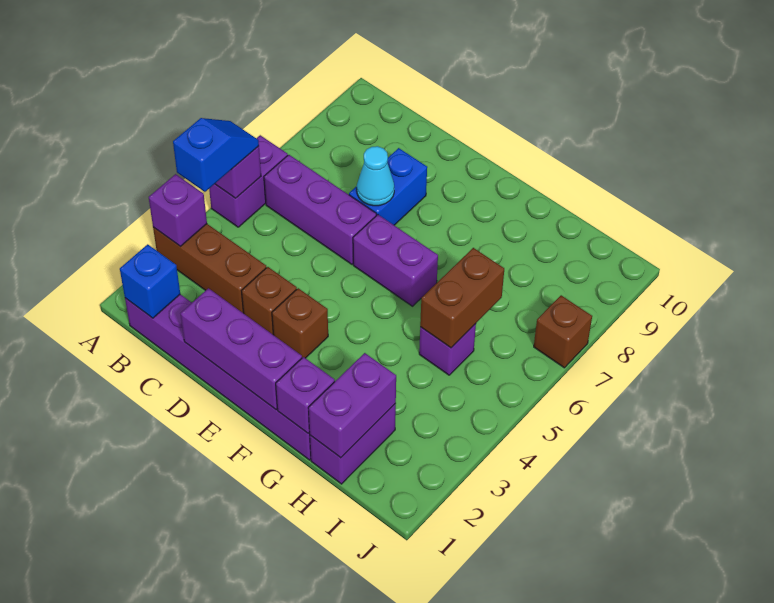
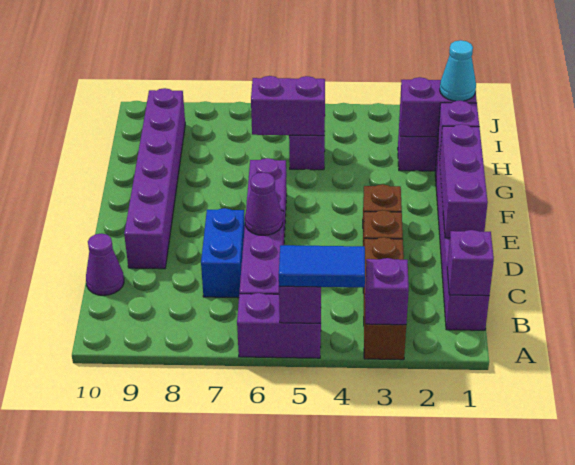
blue slope A4:A5 level 3 top 4 -> blue tile A4:A5 level 3
blue brick B1 level 2 -> purple brick B1 level 2
none -> purple cone C10 level 1
none -> purple cone D6 level 2
blue brick D7:D8 level 1 -> blue brick C7:D7 level 1
cyan cone D7 level 2 -> cyan cone H1 level 3
none -> purple brick D9:I9 level 1
brown brick H5:H6 level 2 -> purple brick H5:H6 level 2
brown brick J7 level 1 -> none

